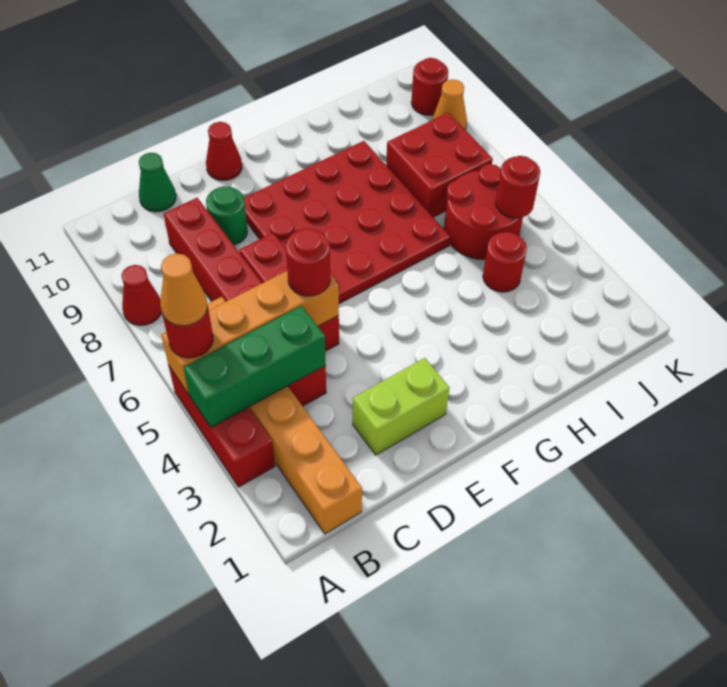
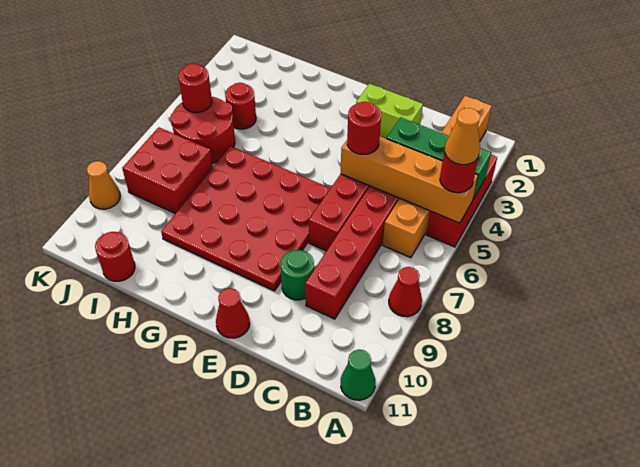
green cone C11 level 1 -> green cone A11 level 1
red round brick K10 level 1 -> red round brick I11 level 1

